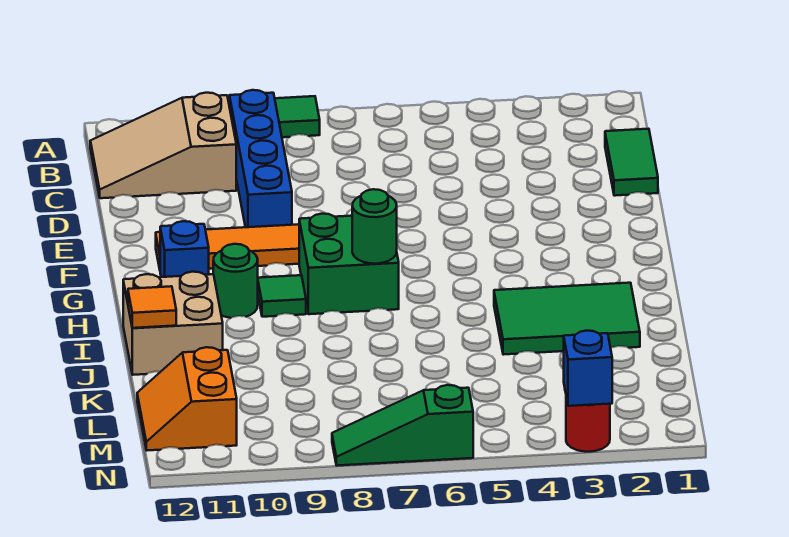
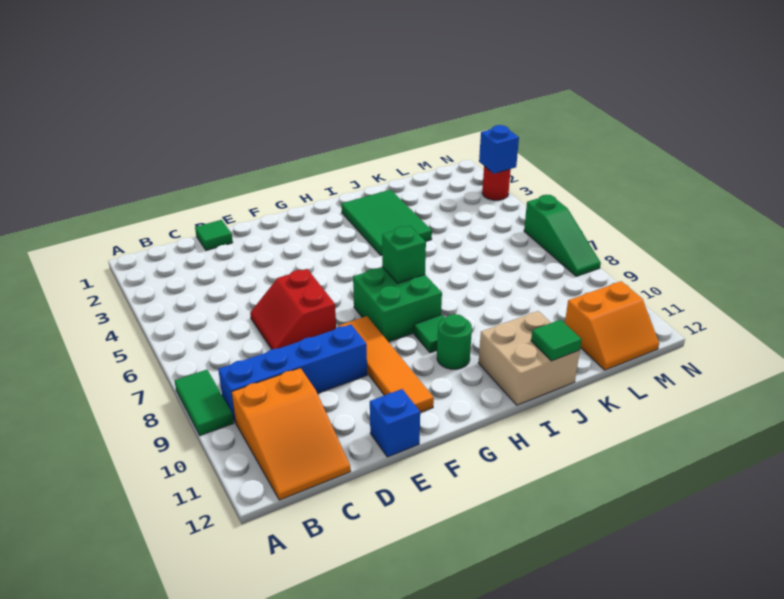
tan slope B10:C12 level 1 top 10 -> orange slope B10:C12 level 1 top 10
green tile C1:D1 level 1 -> green tile D1 level 1
none -> red slope D6:E7 level 1 top E
blue brick G11 level 1 -> blue brick E12 level 1
green round brick H7 level 2 -> green brick H7 level 2
orange tile J12 level 2 -> green tile J12 level 2

